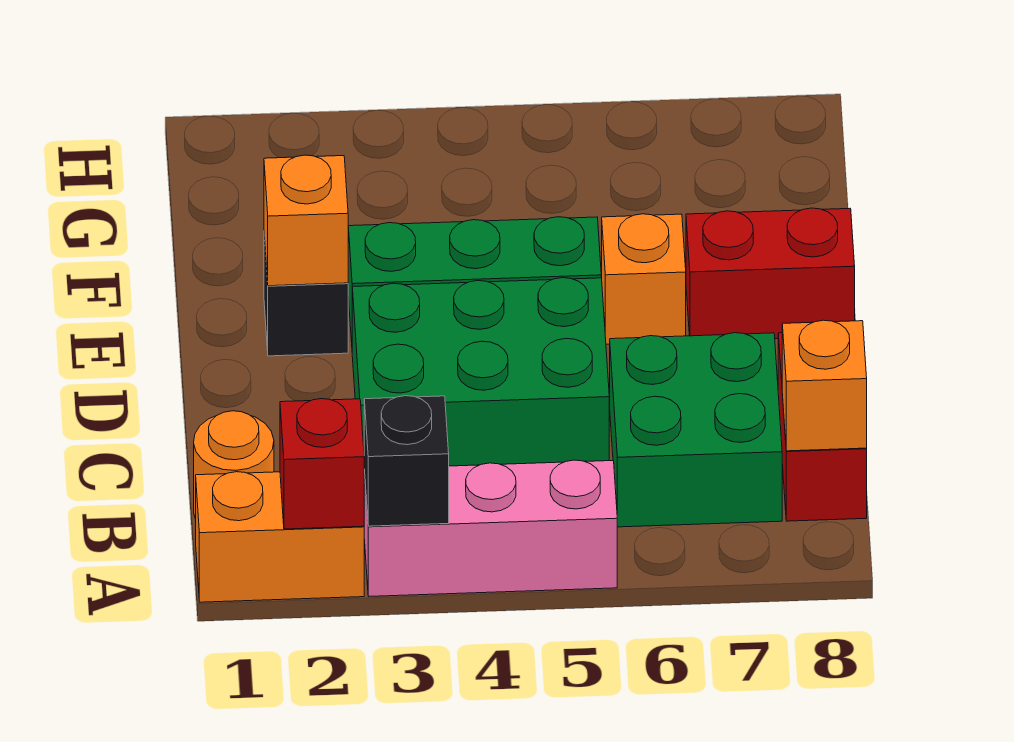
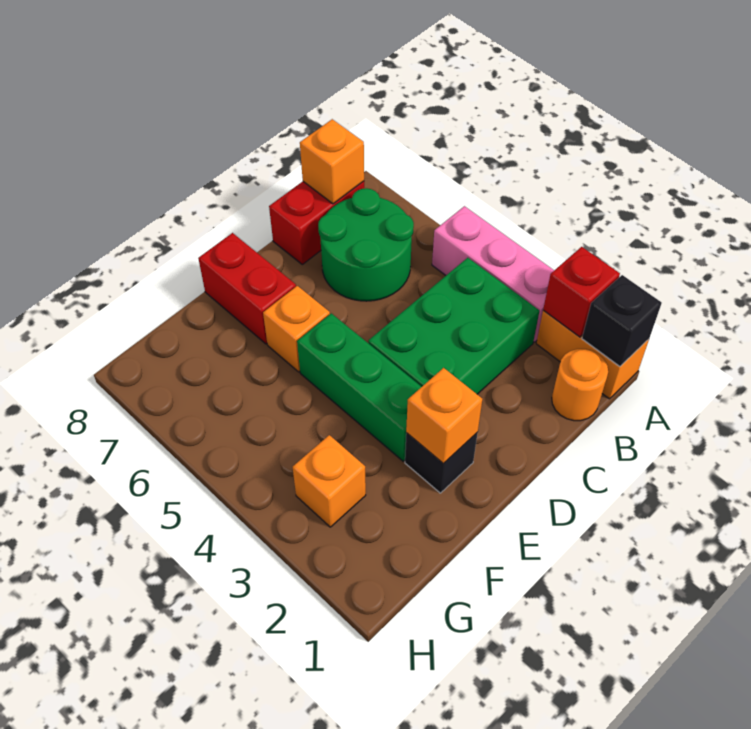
black brick A3 level 2 -> black brick A1 level 2
green brick B6:C7 level 1 -> green round brick B6:C7 level 1
green brick C3:D5 level 1 -> green brick B3:D4 level 1
none -> orange brick G3 level 1

